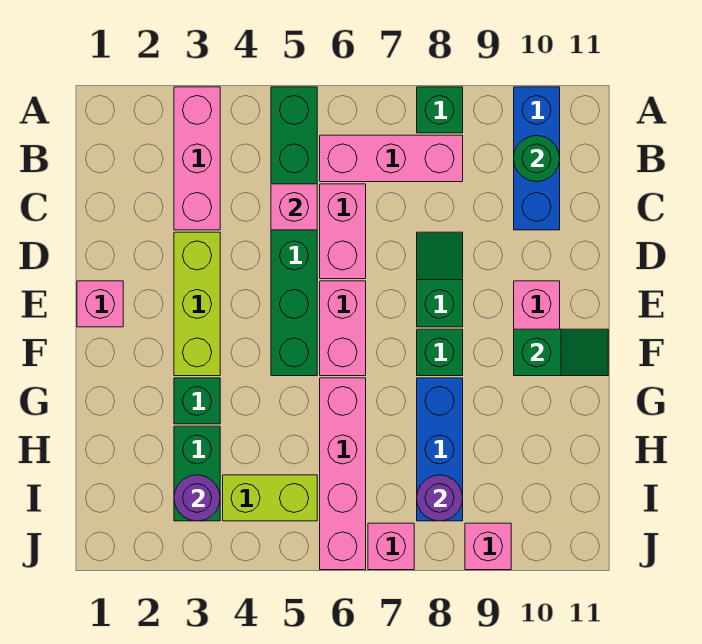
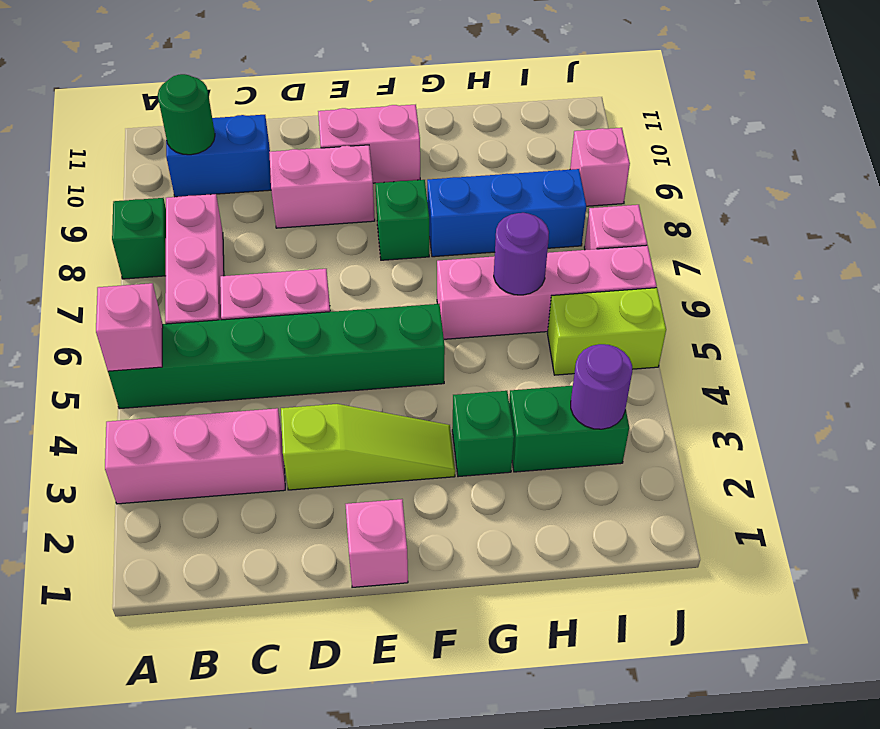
blue brick A10:C10 level 1 -> blue brick B10:C10 level 1
pink brick C5 level 2 -> pink brick A5 level 2
lime brick D3:F3 level 1 -> lime slope D3:F3 level 1 top D
green slope D8:E8 level 1 top E -> none
pink brick E6:F6 level 1 -> pink brick D9:E9 level 1
green slope F10:F11 level 2 top 10 -> none
lime brick I4:I5 level 1 -> lime brick I5:J5 level 1
purple round brick I8 level 2 -> purple round brick H6 level 2

